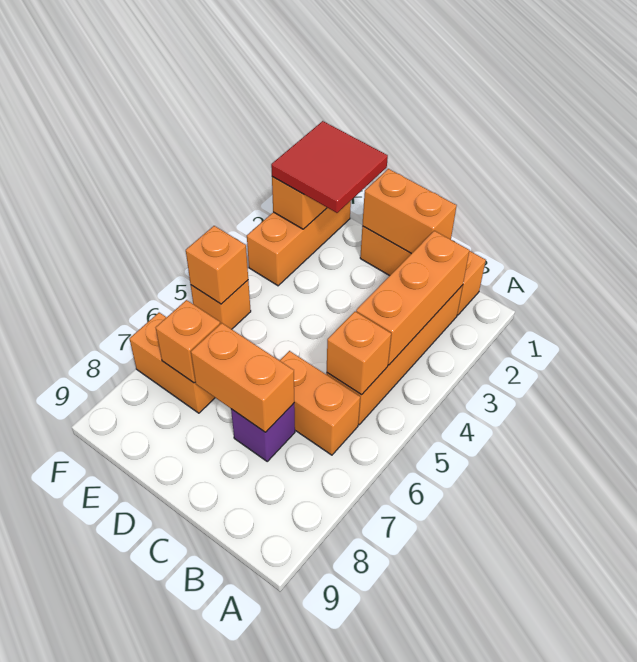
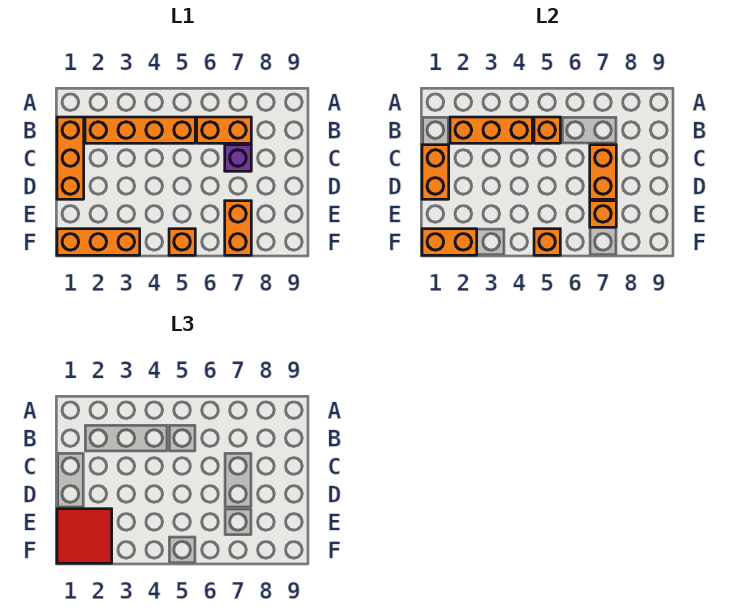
orange brick B6:C6 level 1 -> orange brick B6:B7 level 1

